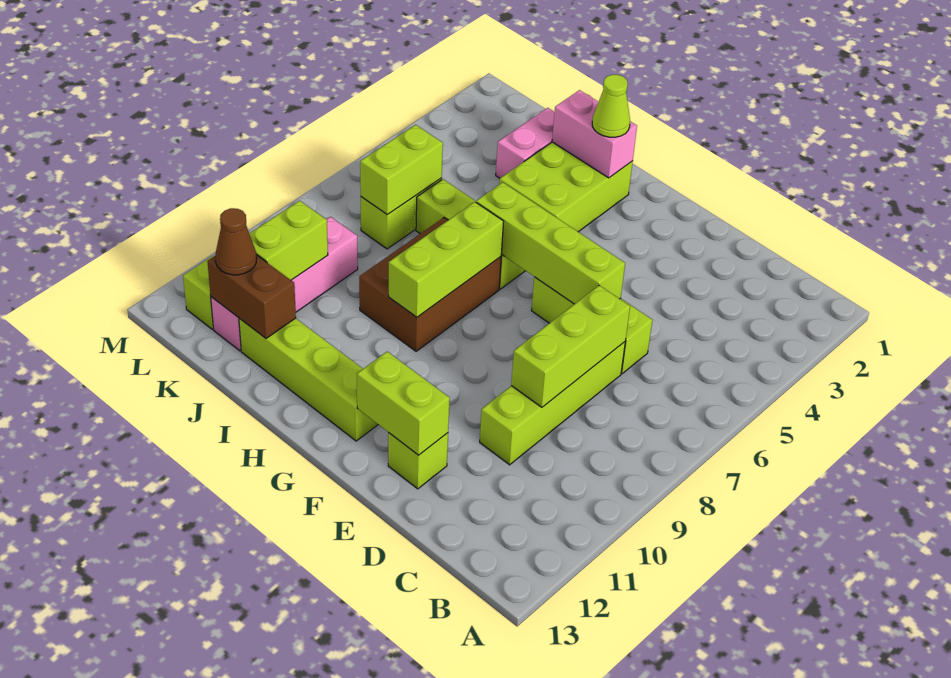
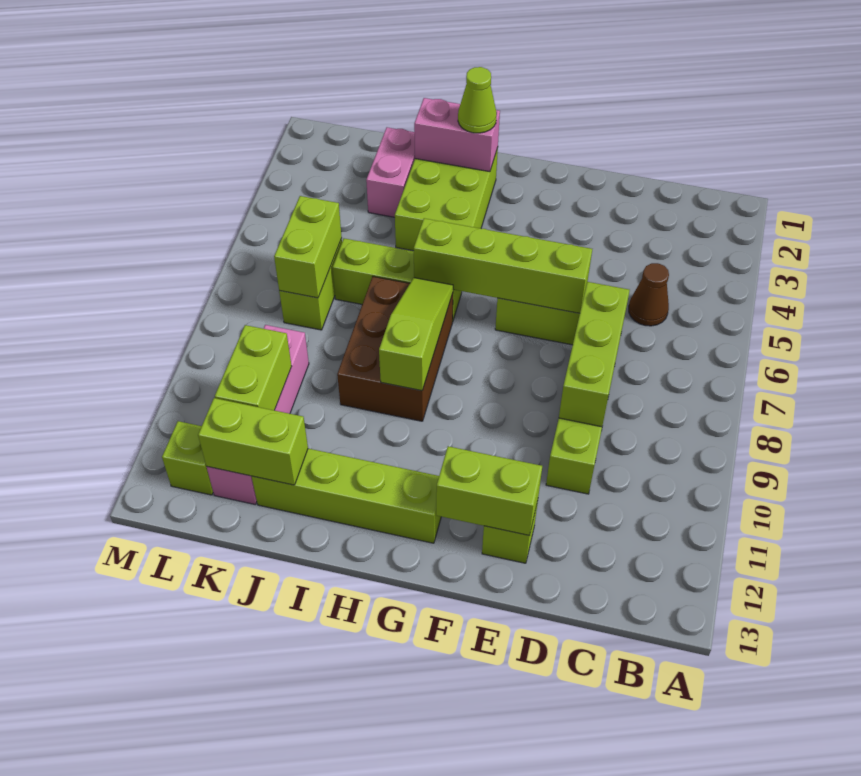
lime brick H7:H9 level 2 -> lime slope H7:H9 level 2 top 9
brown brick J12:K12 level 2 -> lime brick J12:K12 level 2
brown cone K12 level 3 -> brown cone C5 level 1

